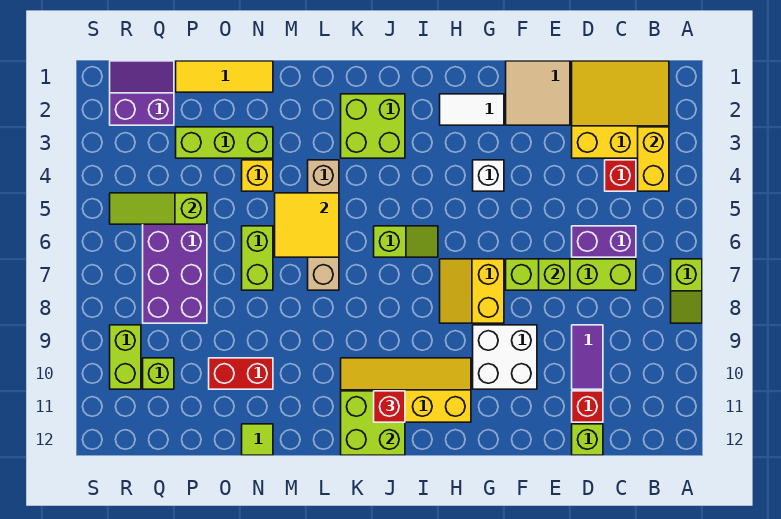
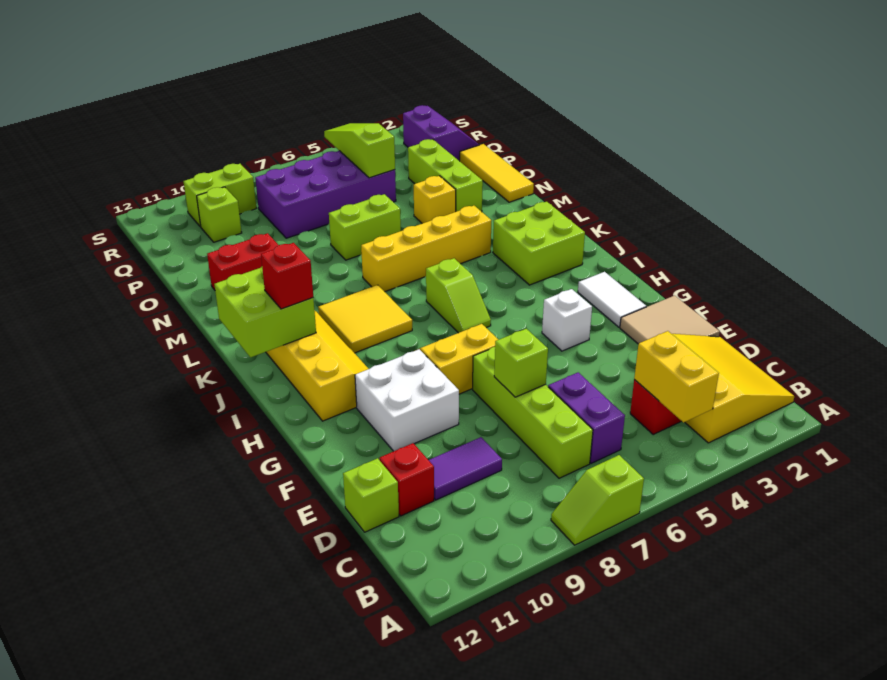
yellow brick B3:B4 level 2 -> yellow brick B4:C4 level 2
tan brick L4:L7 level 1 -> yellow brick L4:L7 level 1
yellow tile L5:M6 level 2 -> yellow tile J8:K9 level 1
red brick N10:O10 level 1 -> red brick N10:N11 level 1
lime tile N12 level 1 -> none

